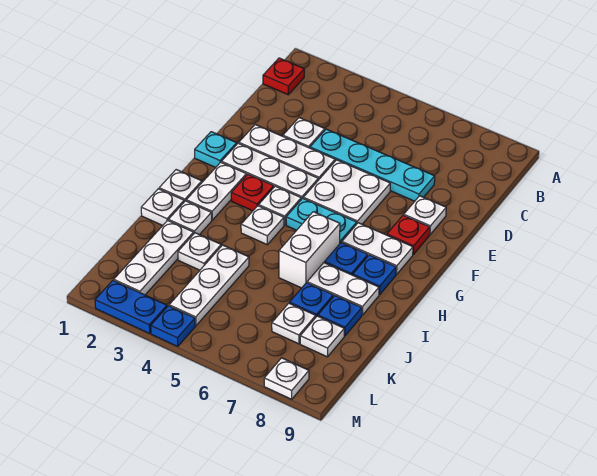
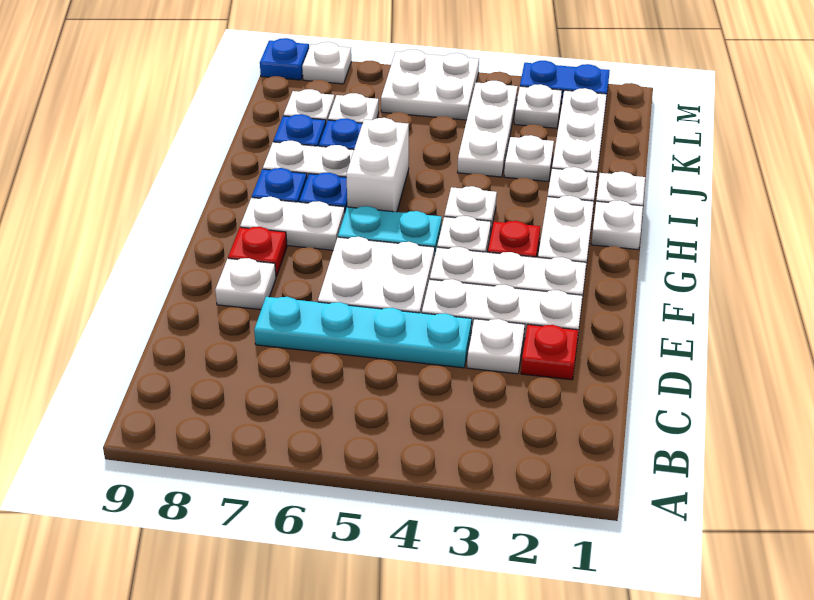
red plate B1 level 1 -> red plate D2 level 1
cyan plate F1 level 1 -> none
none -> white plate L3 level 1
none -> white plate L5:M6 level 1
blue plate M4 level 1 -> blue plate M9 level 1

